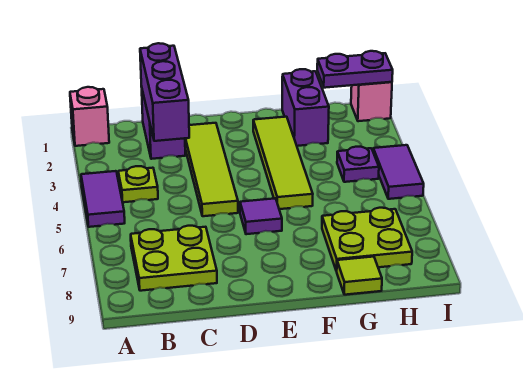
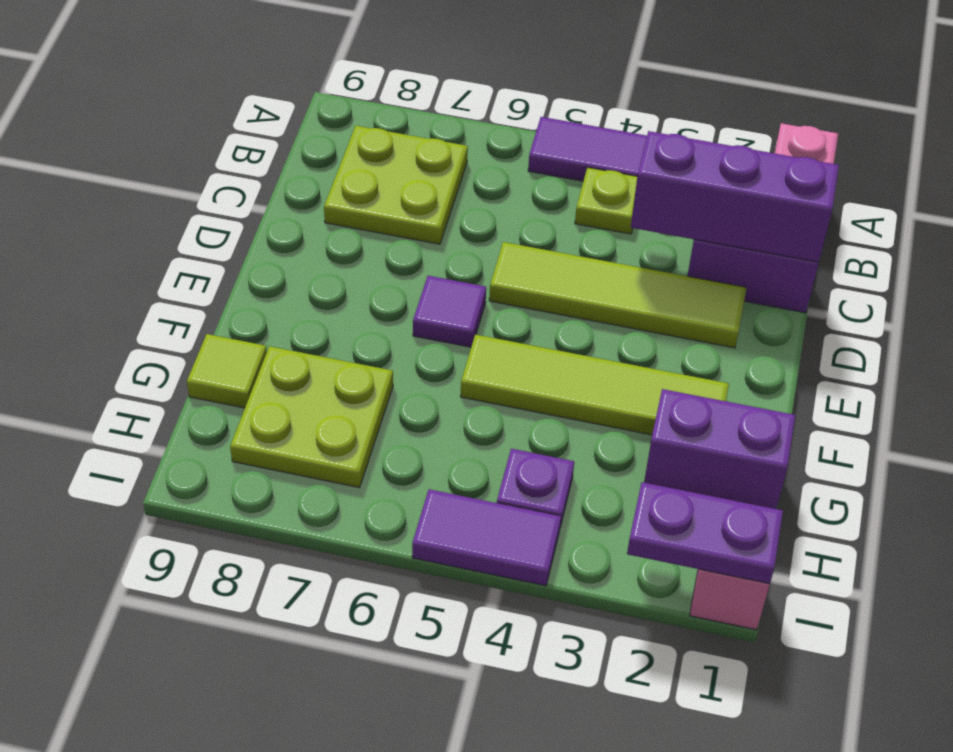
purple plate H1:I1 level 2 -> purple plate I1:I2 level 2

